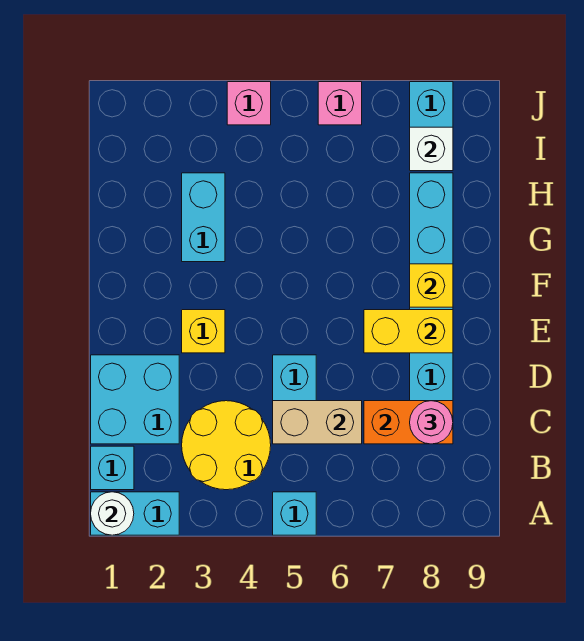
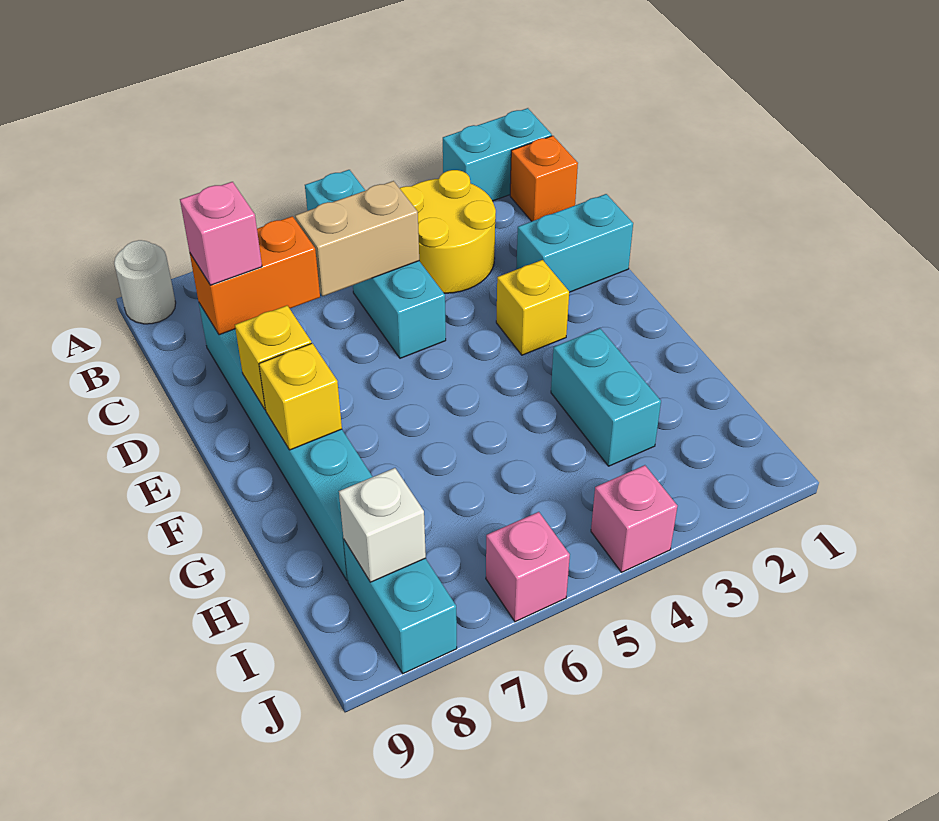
white round brick A1 level 2 -> white round brick A9 level 1
cyan brick B1 level 1 -> orange brick B1 level 1
cyan brick C1:D2 level 1 -> cyan brick D1:D2 level 1
pink round brick C8 level 3 -> pink brick C8 level 3
yellow brick E7:E8 level 2 -> yellow brick E8 level 2

